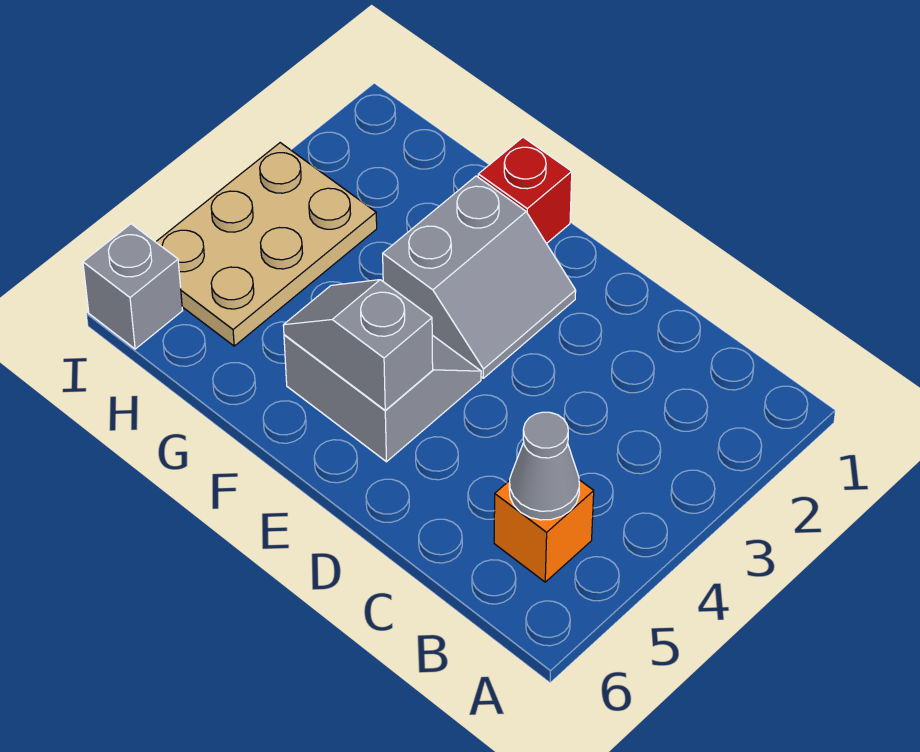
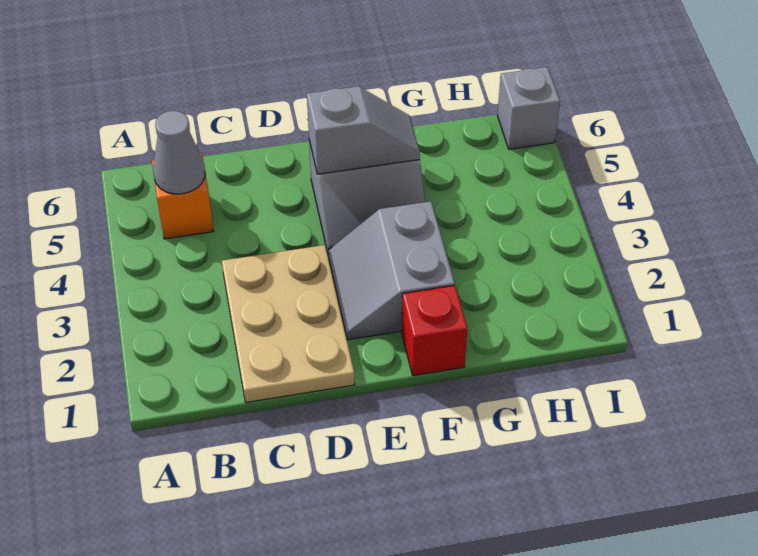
tan plate H3:I5 level 1 -> tan plate C1:D3 level 1

